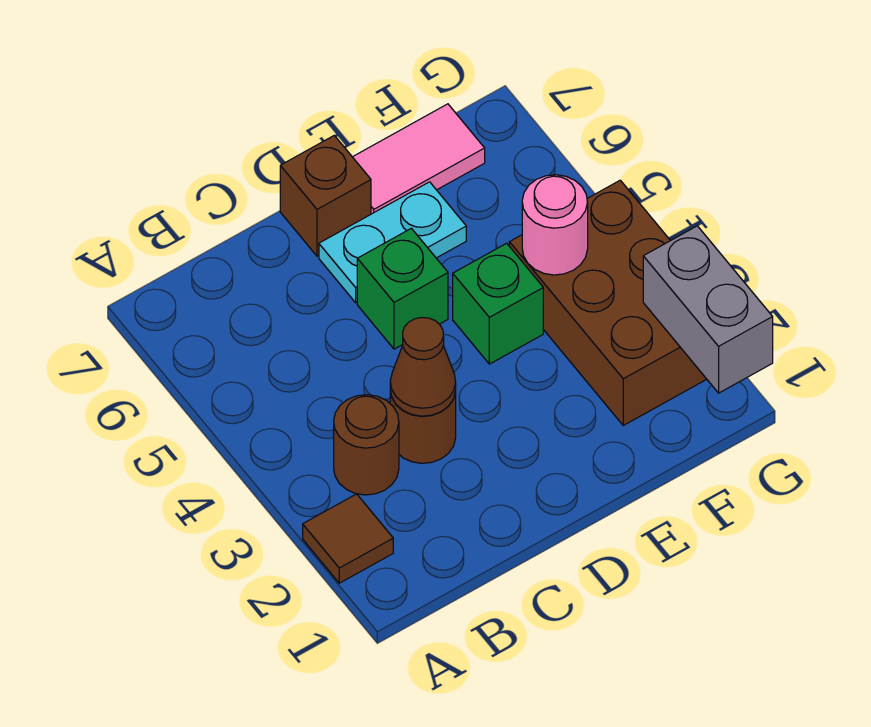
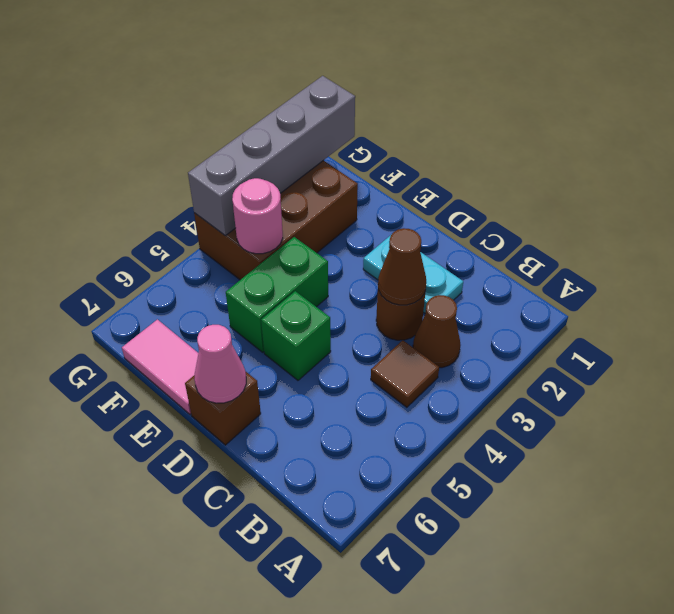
brown tile A2 level 1 -> brown tile B4 level 1
brown round brick B3 level 1 -> brown cone B3 level 1
cyan plate D6:E6 level 1 -> cyan plate C2:D2 level 1
none -> pink cone D7 level 2
green brick E4 level 1 -> green brick E4:E5 level 1
grey brick G1:G2 level 2 -> grey brick G1:G4 level 2

